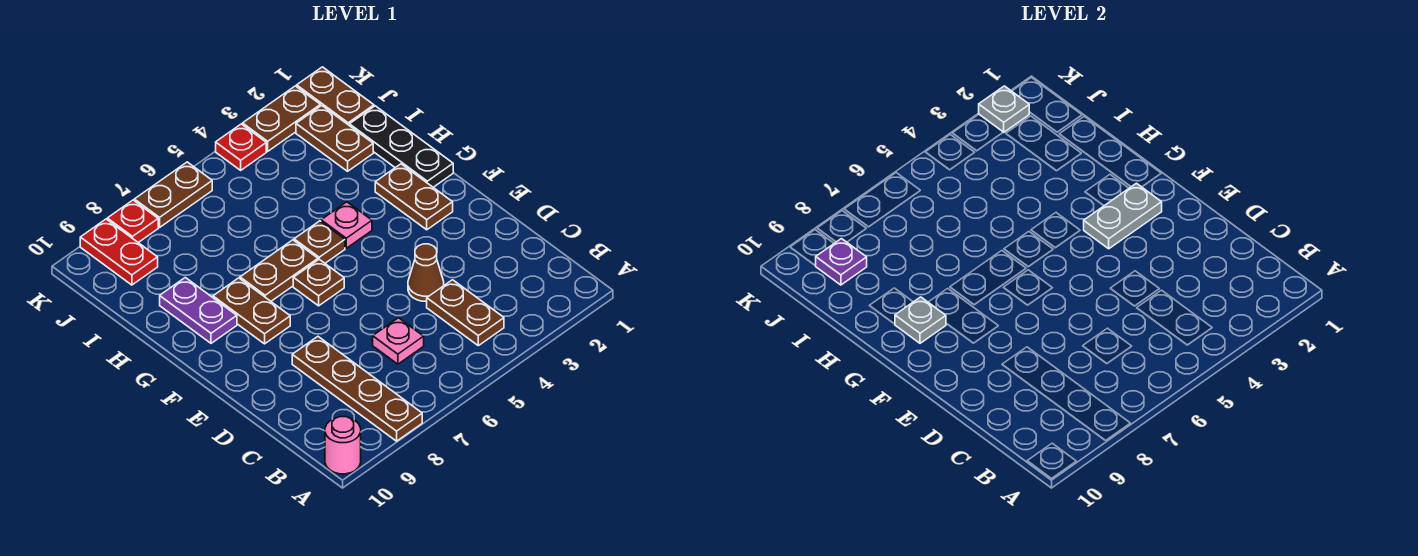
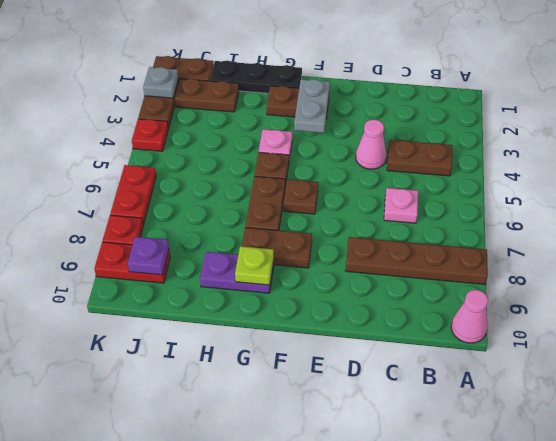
pink round brick A10 level 1 -> pink cone A10 level 1
brown cone D4 level 1 -> pink cone D4 level 1
grey plate G9 level 2 -> lime plate G9 level 2
brown plate K6:K7 level 1 -> red plate K6:K7 level 1

